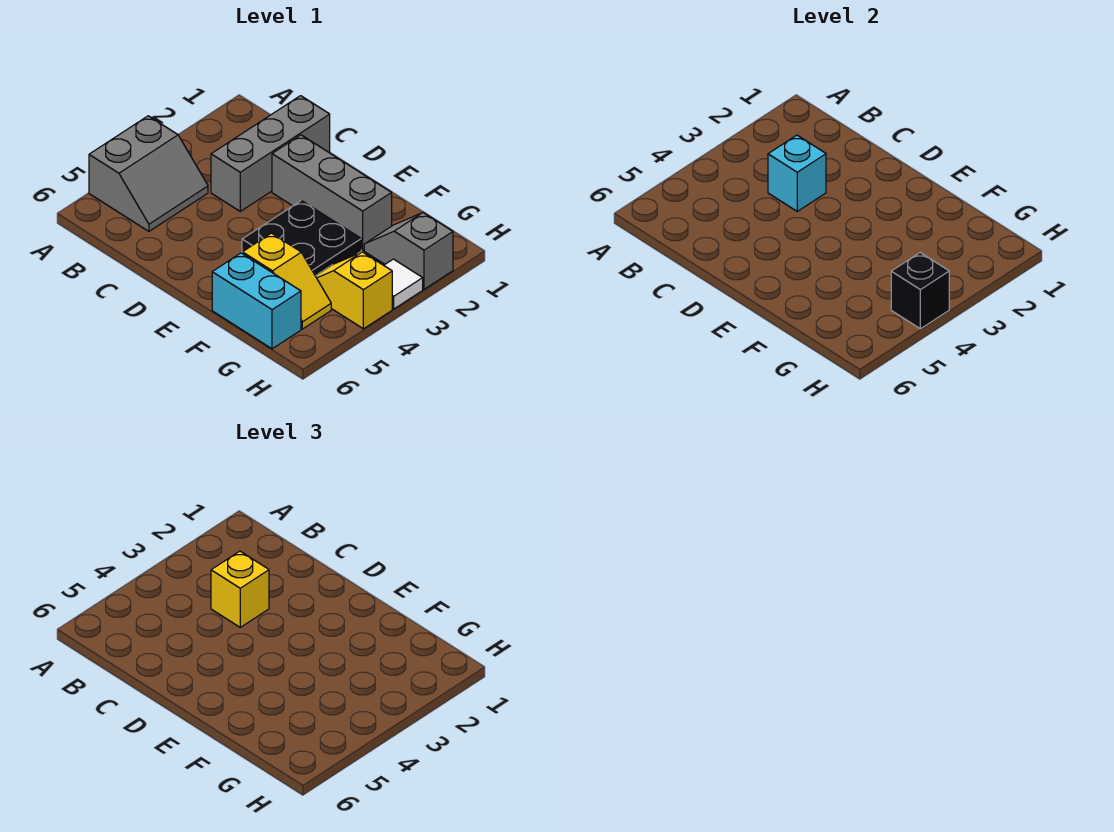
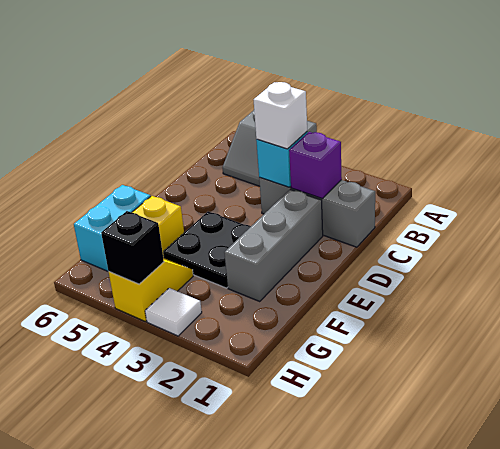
none -> purple brick C2 level 2
yellow brick C3 level 3 -> white brick C3 level 3
grey slope G2:H2 level 1 top H -> none

